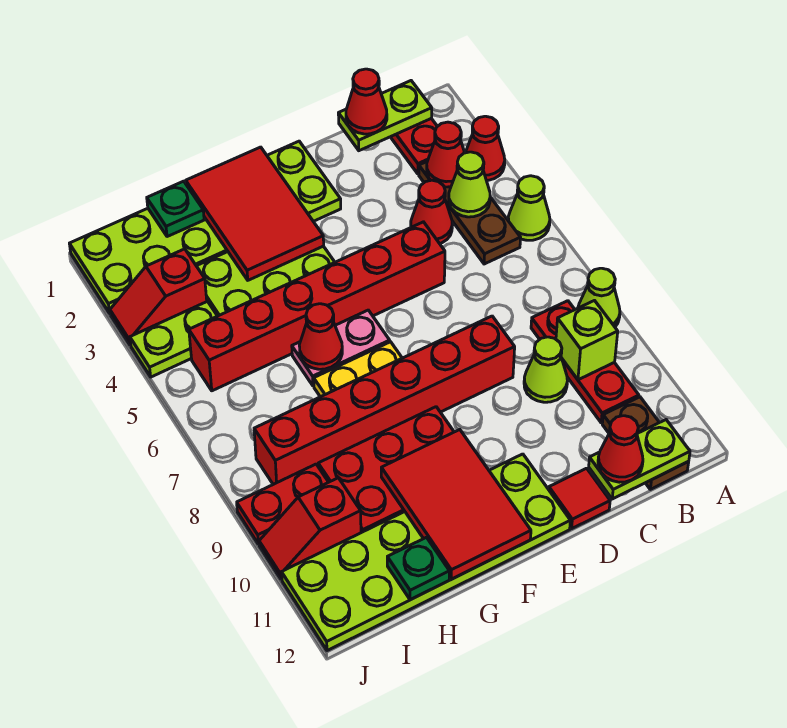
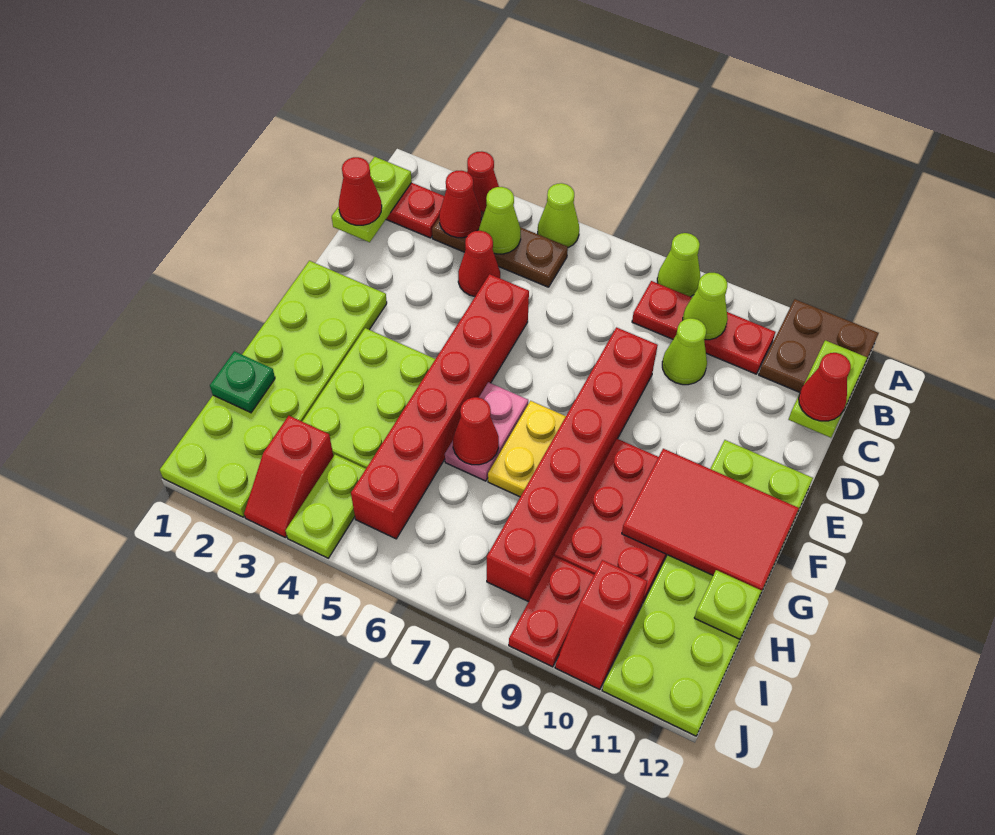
lime brick B9 level 2 -> lime cone B9 level 2
brown plate B11:B12 level 1 -> brown plate A11:B12 level 1
red tile D12 level 1 -> none
red tile F1:G3 level 2 -> none
green plate H12 level 2 -> lime plate H12 level 2

